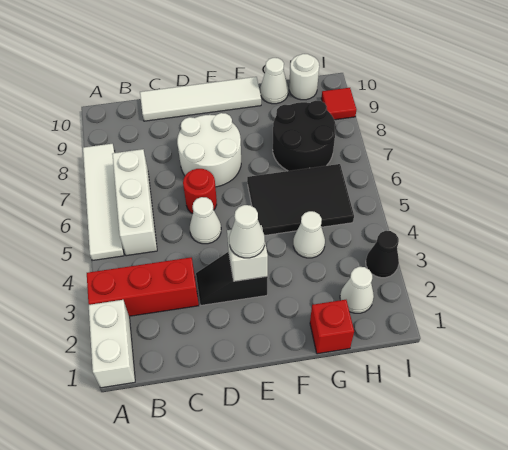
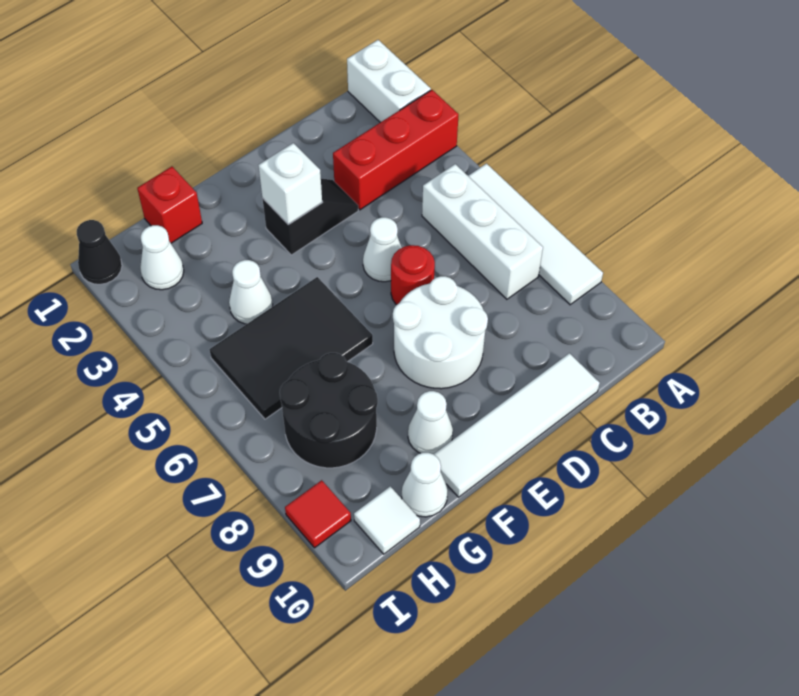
white cone E3 level 3 -> white cone F9 level 1
white round brick H10 level 1 -> white tile H10 level 1
black cone I3 level 1 -> black cone I1 level 1

